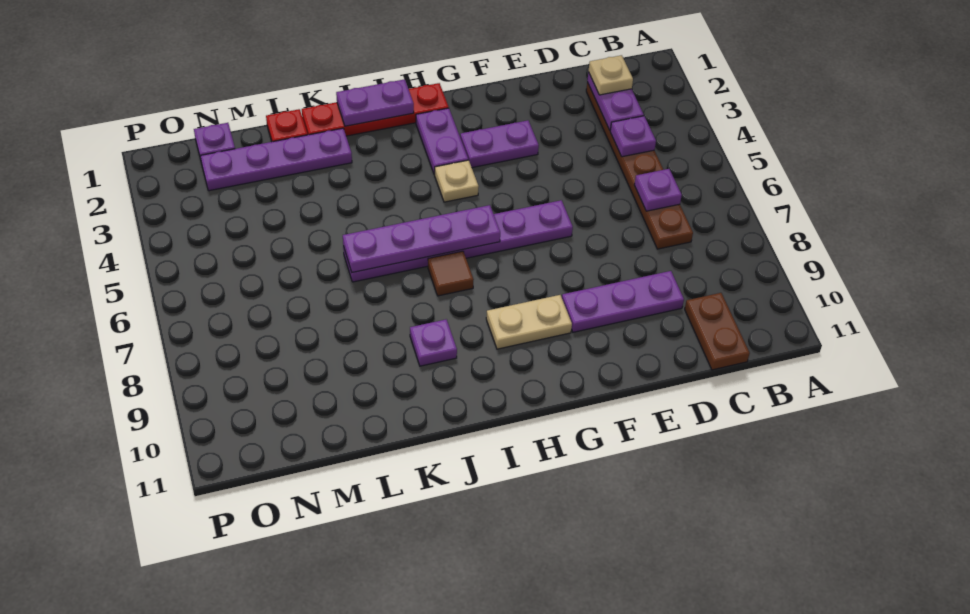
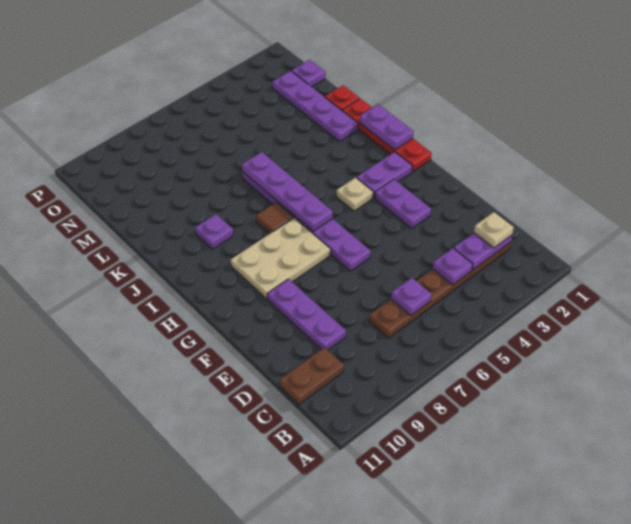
tan plate G9:H9 level 1 -> tan plate G7:H9 level 1

